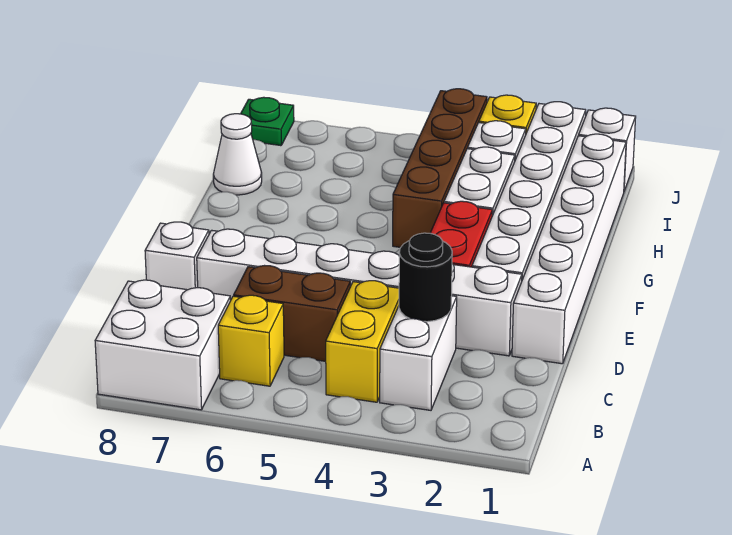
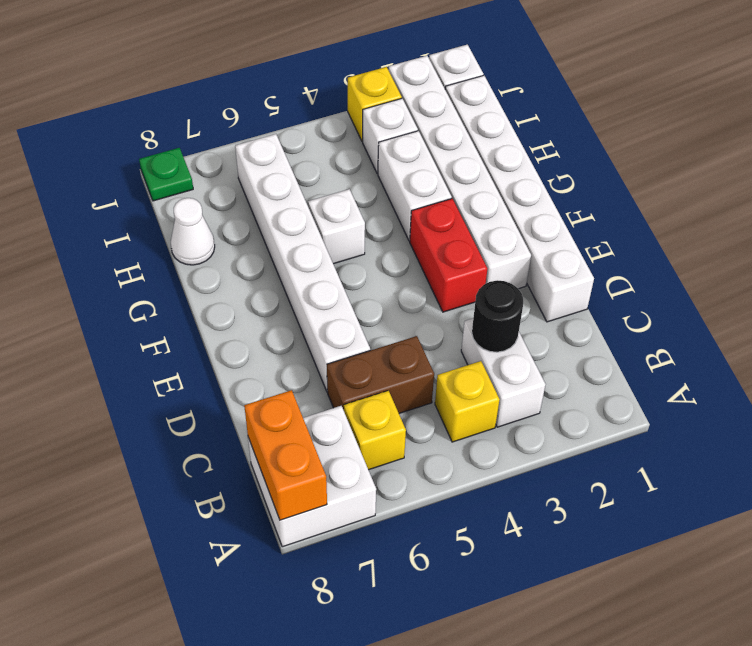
none -> orange brick A8:B8 level 2
yellow brick B4:C4 level 1 -> yellow brick B4 level 1
white brick D2:D7 level 1 -> white brick D6:I6 level 1
white brick D8 level 1 -> white brick G5 level 1
brown brick G4:J4 level 1 -> none

